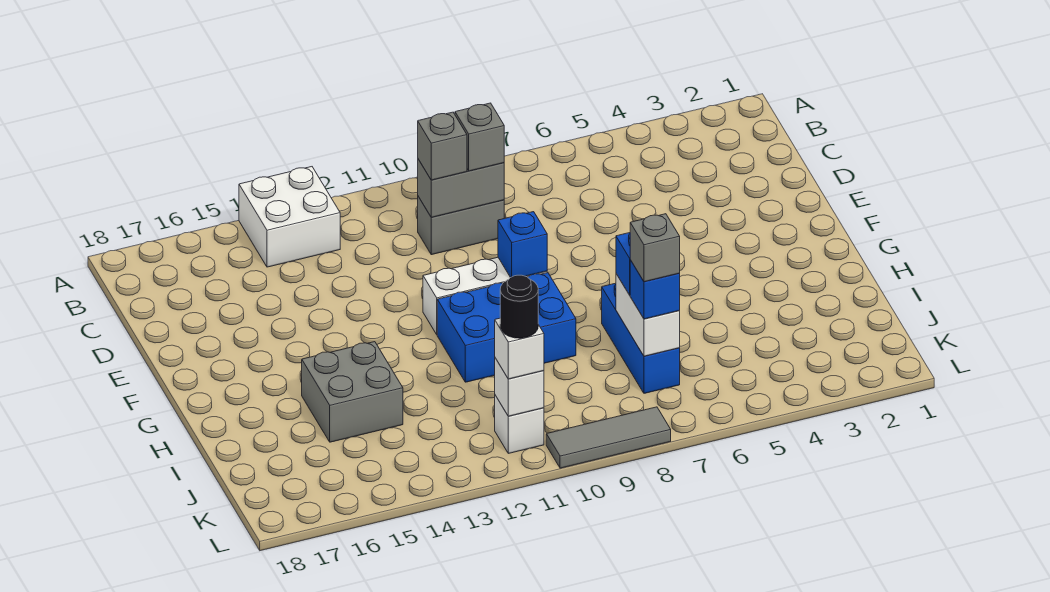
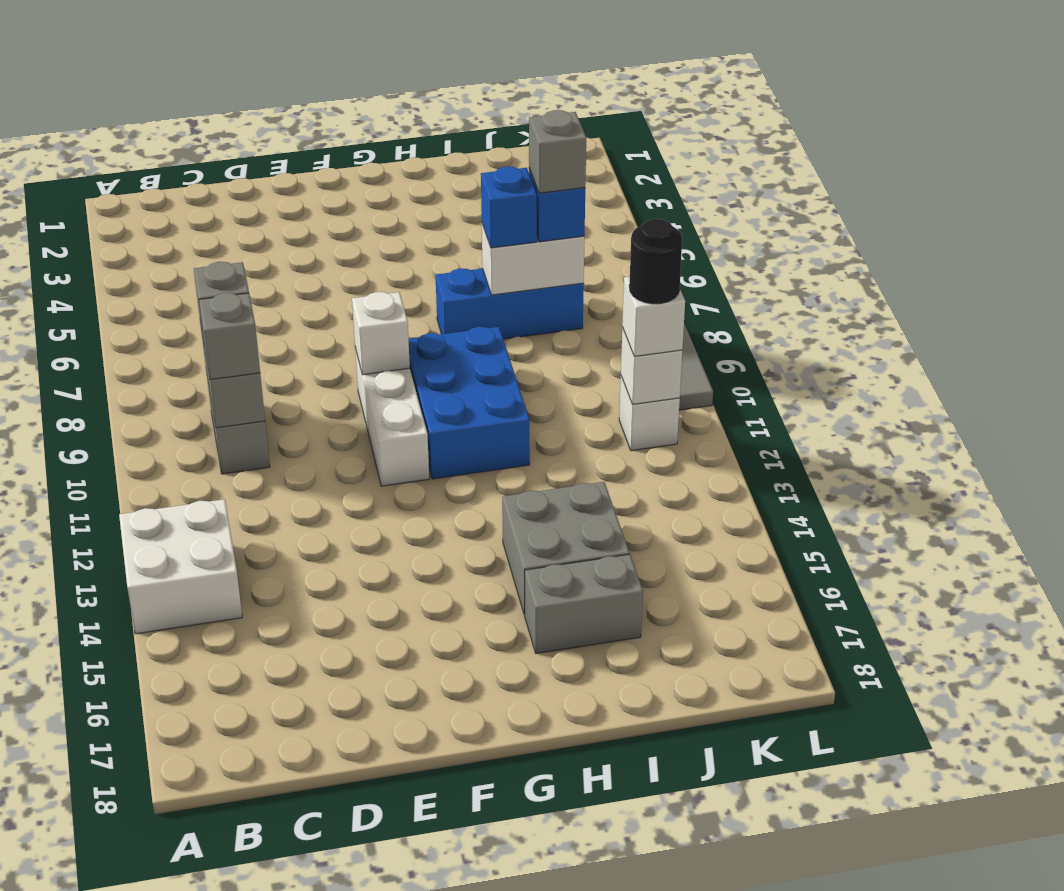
blue brick F9 level 2 -> white brick F9 level 2
none -> grey brick H16:I16 level 1

